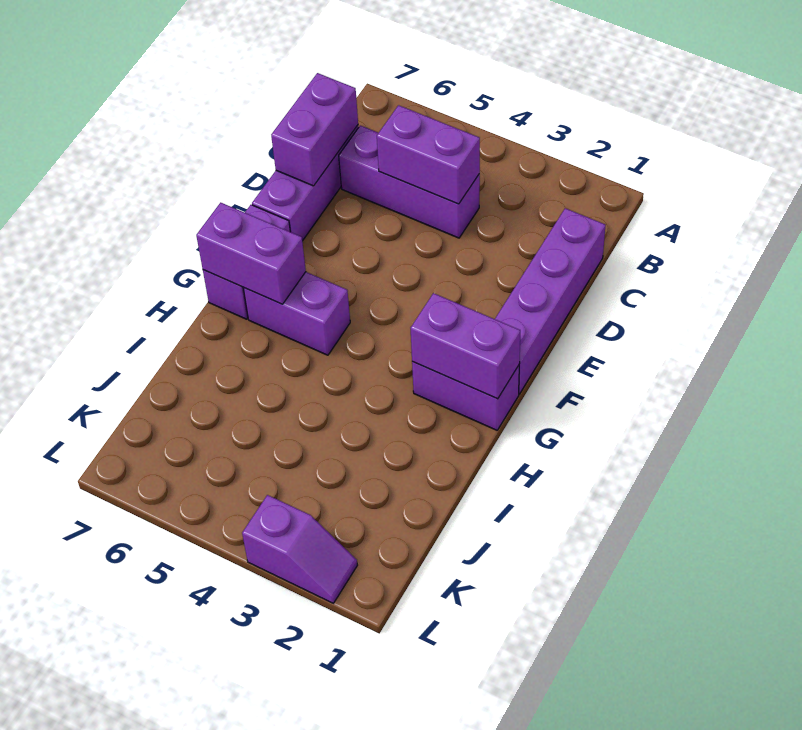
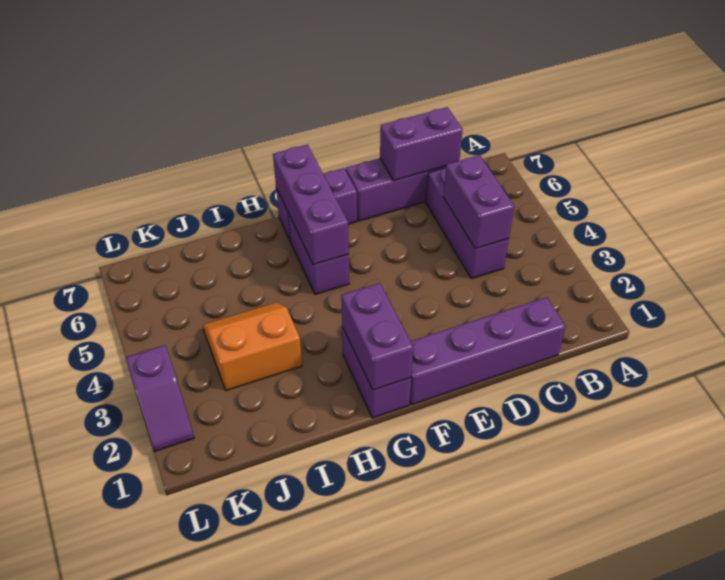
purple brick G6:G7 level 2 -> purple brick G5:G7 level 2
none -> orange slope I3:J4 level 1 top 3

